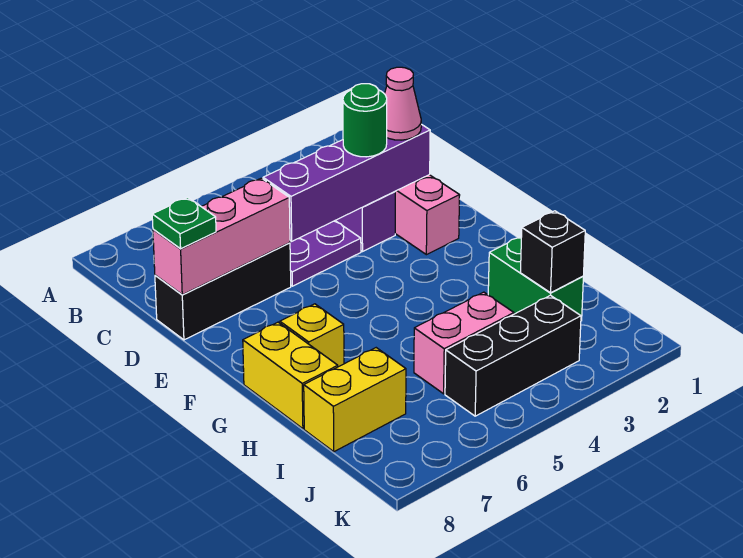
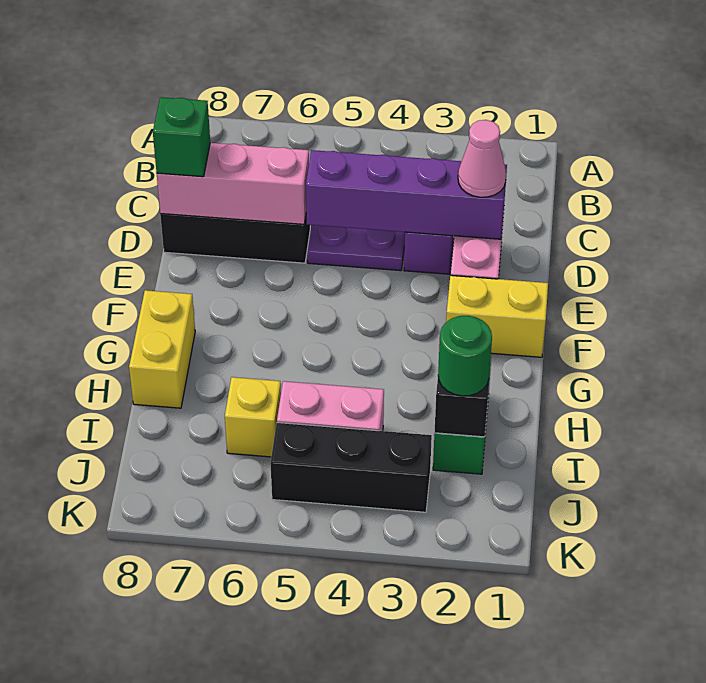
green round brick D3 level 3 -> green round brick I2 level 3
green plate D8 level 3 -> green brick D8 level 3
yellow brick G7 level 1 -> yellow brick I6 level 1
yellow brick I7:I8 level 1 -> yellow brick F1:F2 level 1

